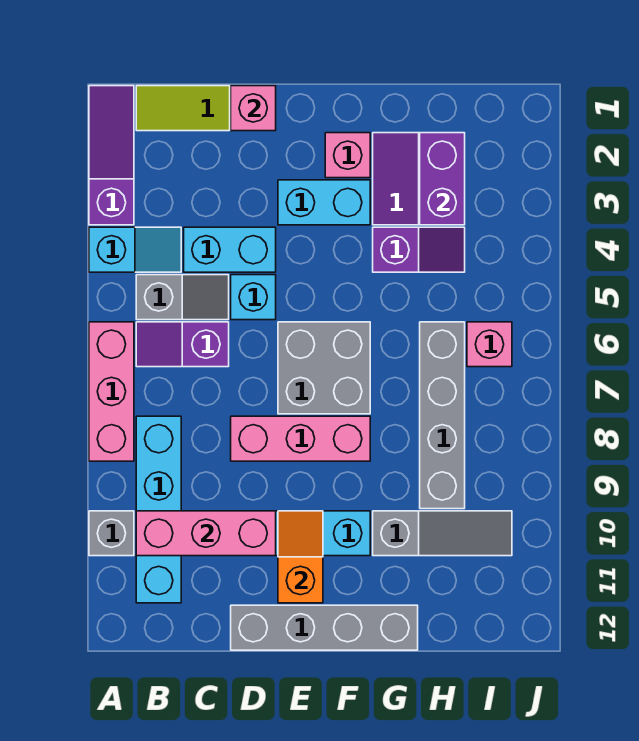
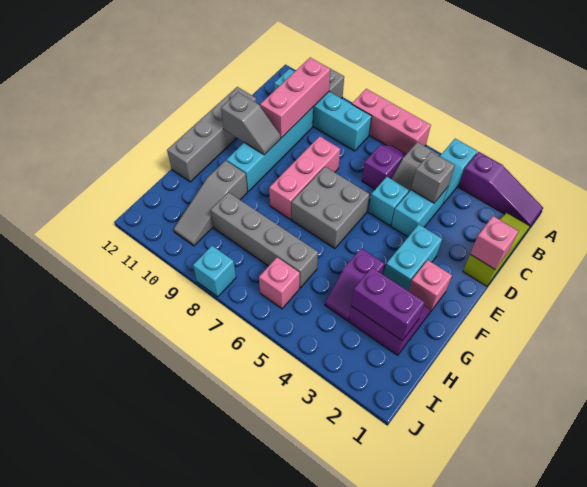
none -> grey brick C4 level 2
orange slope E10:E11 level 2 top 11 -> grey slope E10:E11 level 2 top 11
none -> cyan brick J8 level 1

